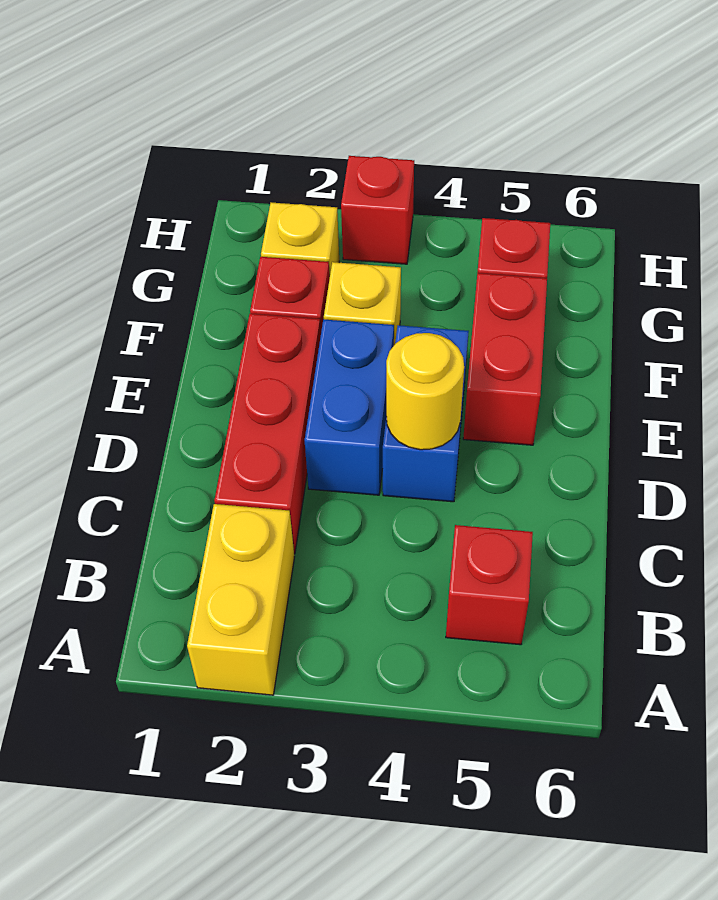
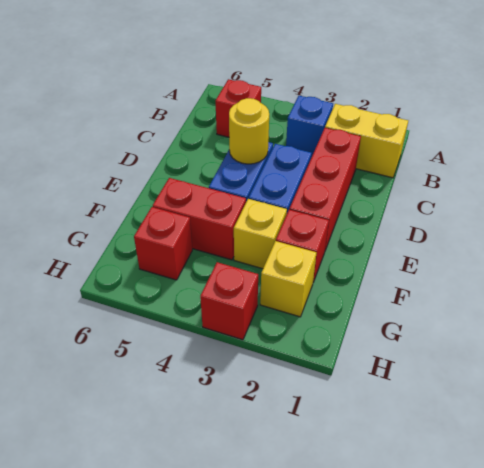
yellow brick A2:B2 level 1 -> yellow brick B1:B2 level 1
none -> blue brick B3 level 1
red brick E5:F5 level 1 -> red brick F4:F5 level 1

